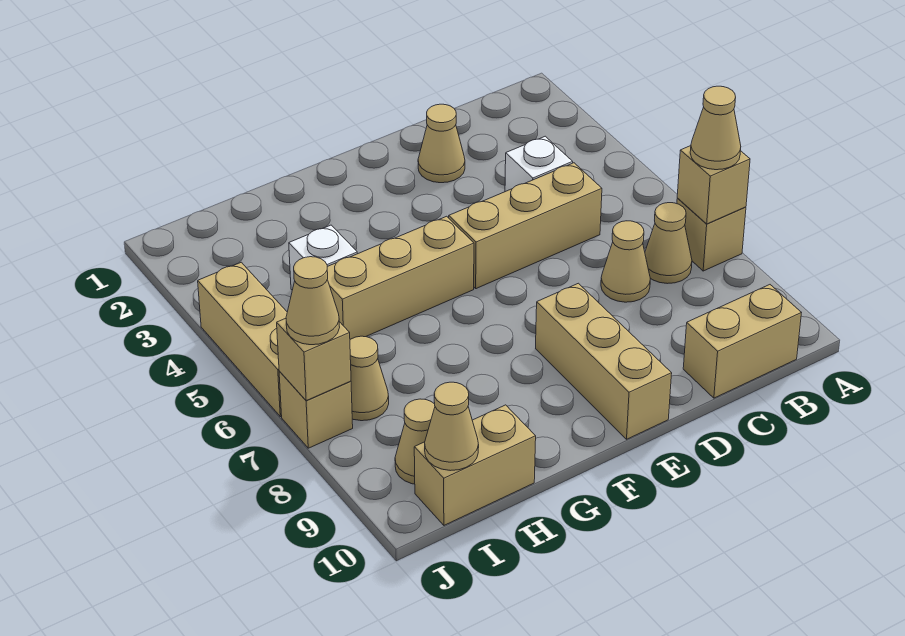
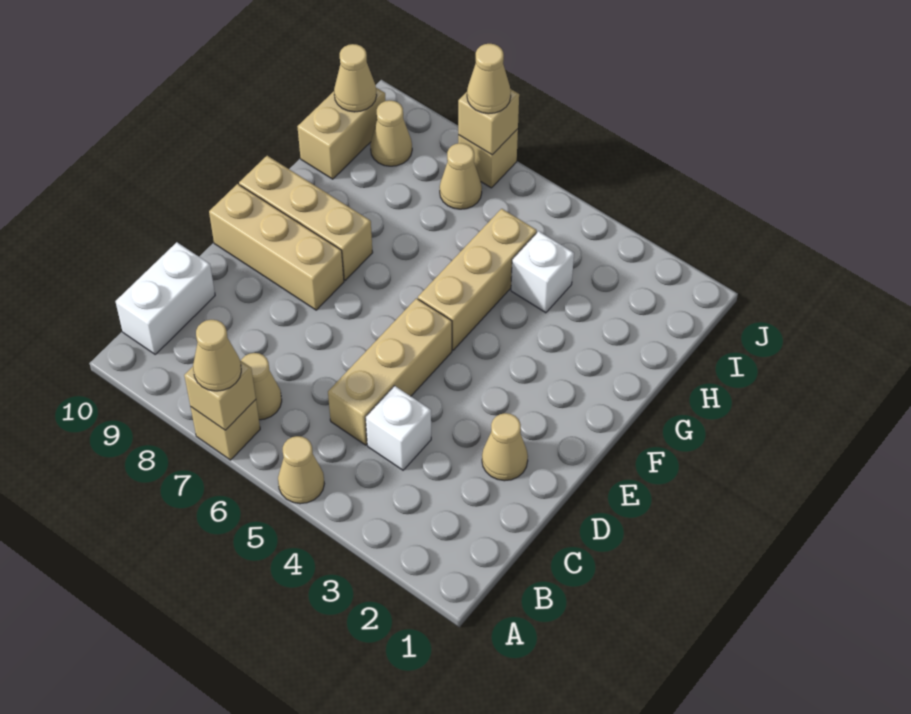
tan brick B10:C10 level 1 -> white brick B10:C10 level 1
tan cone C7 level 1 -> tan cone A5 level 1
tan brick J4:J6 level 1 -> tan brick F8:F10 level 1

